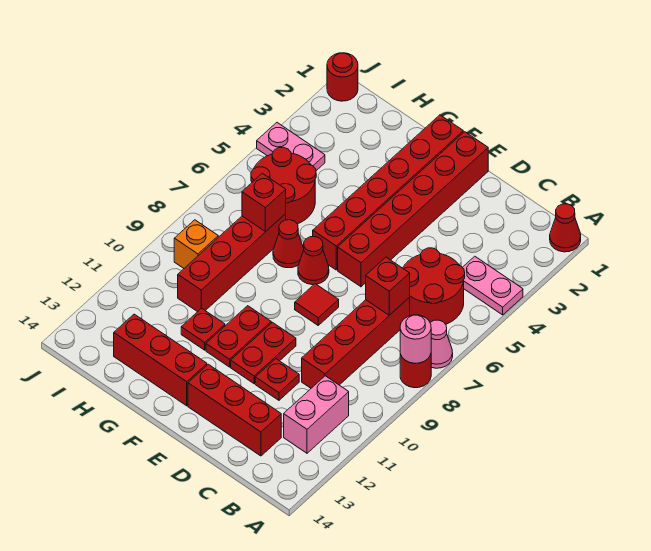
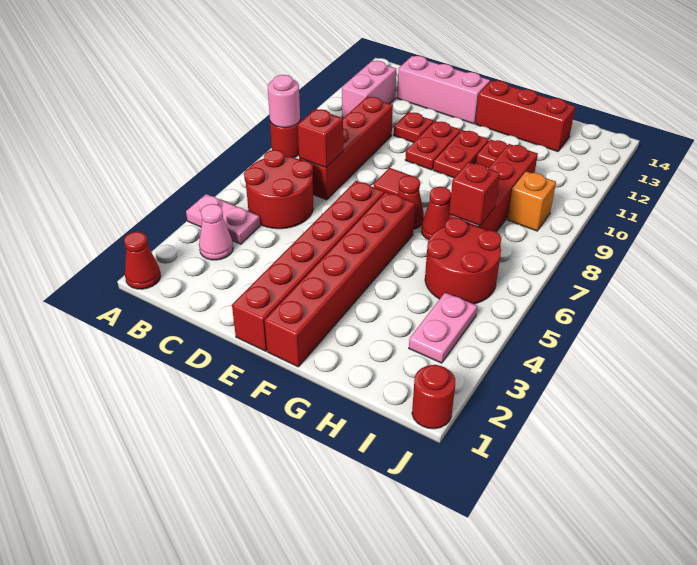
pink cone A7 level 1 -> pink cone B3 level 1
red brick C13:E13 level 1 -> pink brick C13:E13 level 1
pink plate I4:J4 level 1 -> pink plate I3:I4 level 1

